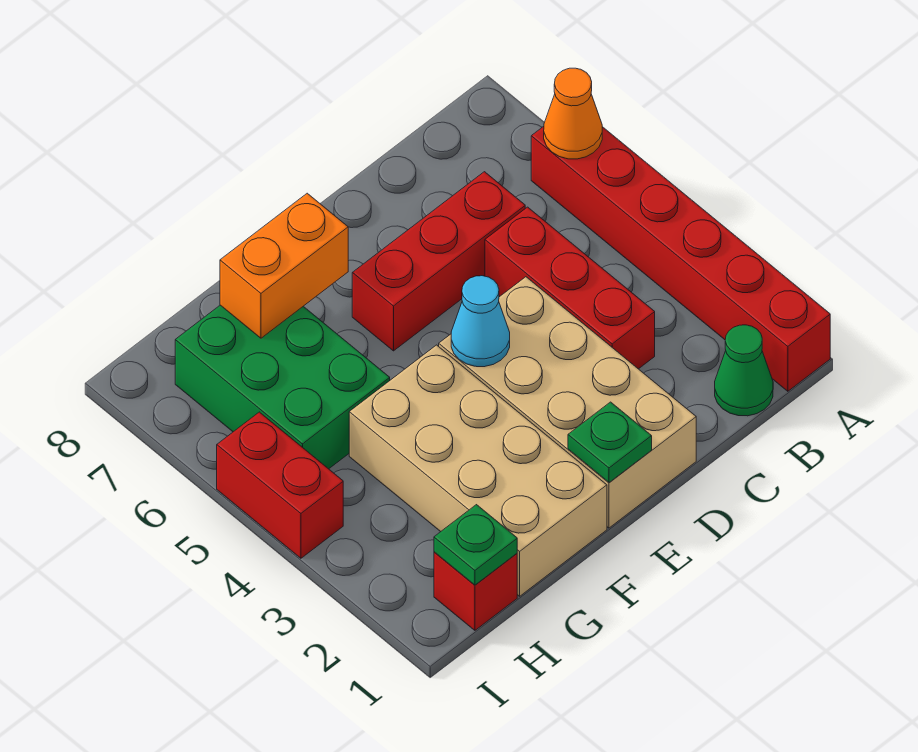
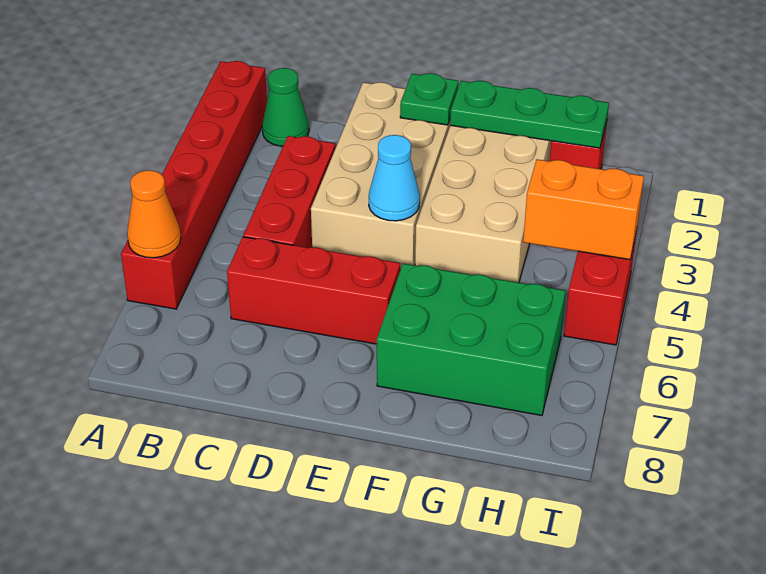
orange brick F7:G7 level 2 -> orange brick H4:I4 level 2
green brick G5:H7 level 1 -> green brick F6:H7 level 1
green plate H1 level 2 -> green plate F1:H1 level 2

